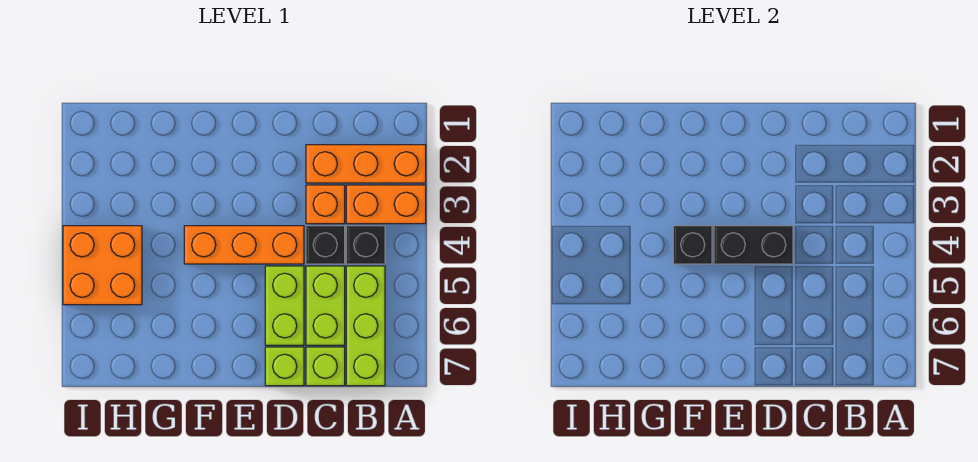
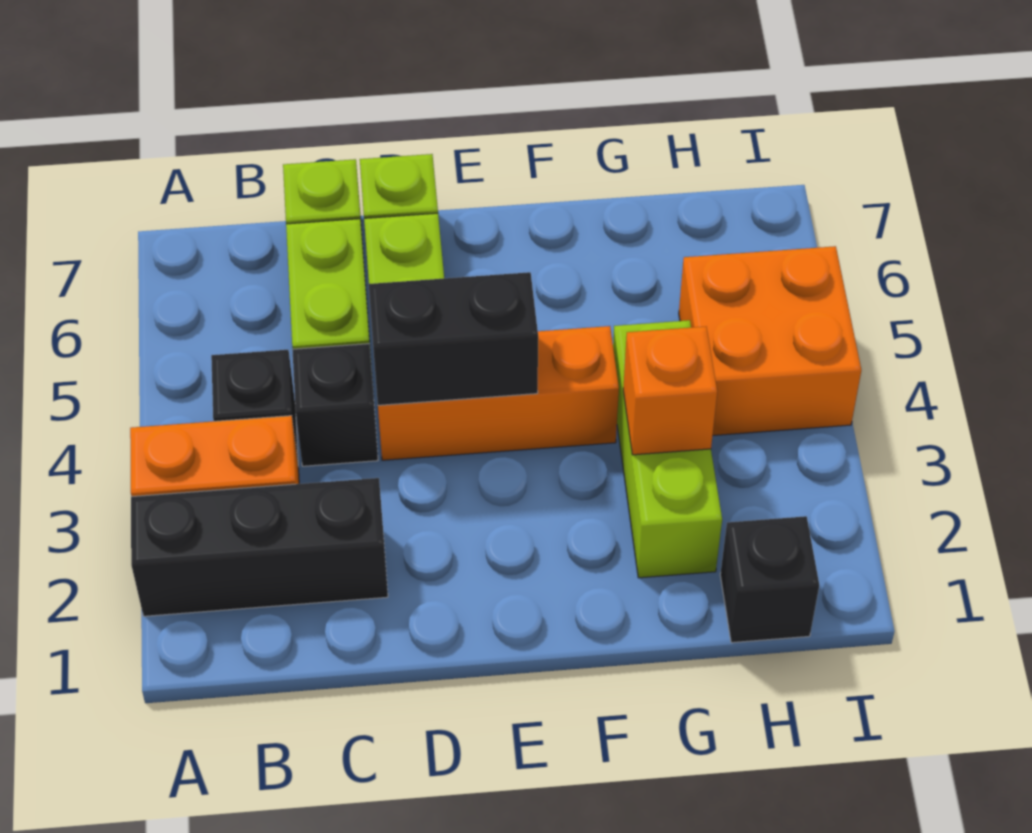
orange brick A2:C2 level 1 -> black brick A2:C2 level 1
lime brick B5:B7 level 1 -> lime brick G2:G4 level 1
orange brick C3 level 1 -> orange brick G3 level 2
black brick F4 level 2 -> black brick H1 level 1

